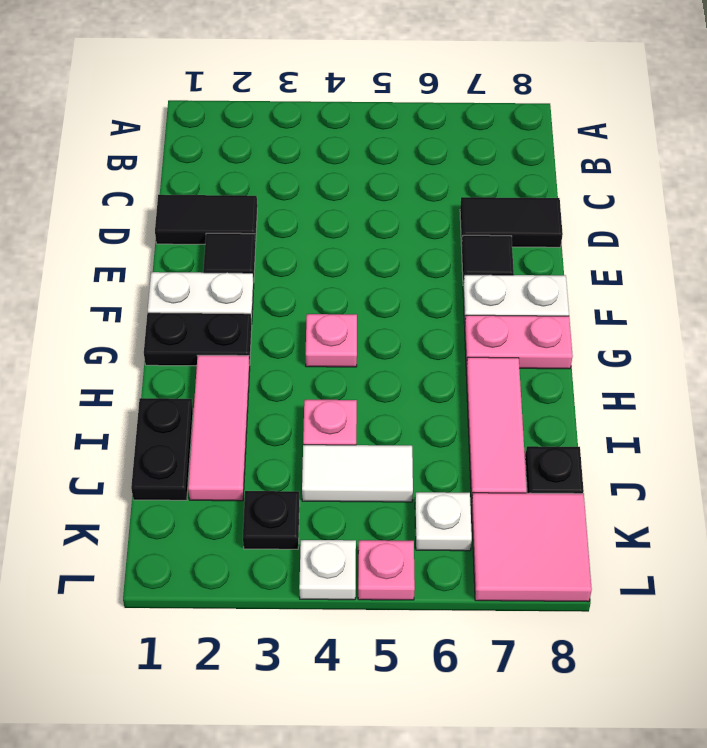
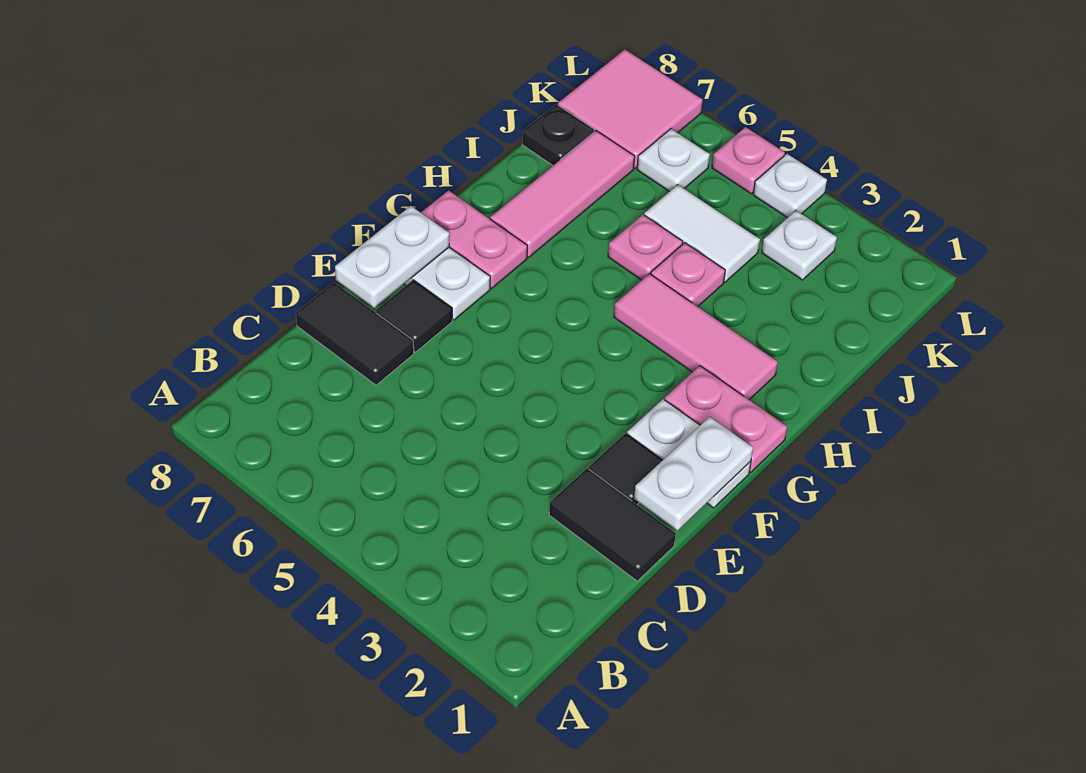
none -> white plate E1:F1 level 2
none -> white plate E8:F8 level 2
black plate G1:G2 level 1 -> pink plate G1:G2 level 1
pink plate G4 level 1 -> pink plate I5 level 1
pink tile H2:J2 level 1 -> pink tile H2:H4 level 1
black plate I1:J1 level 1 -> none
black plate K3 level 1 -> white plate K3 level 1

